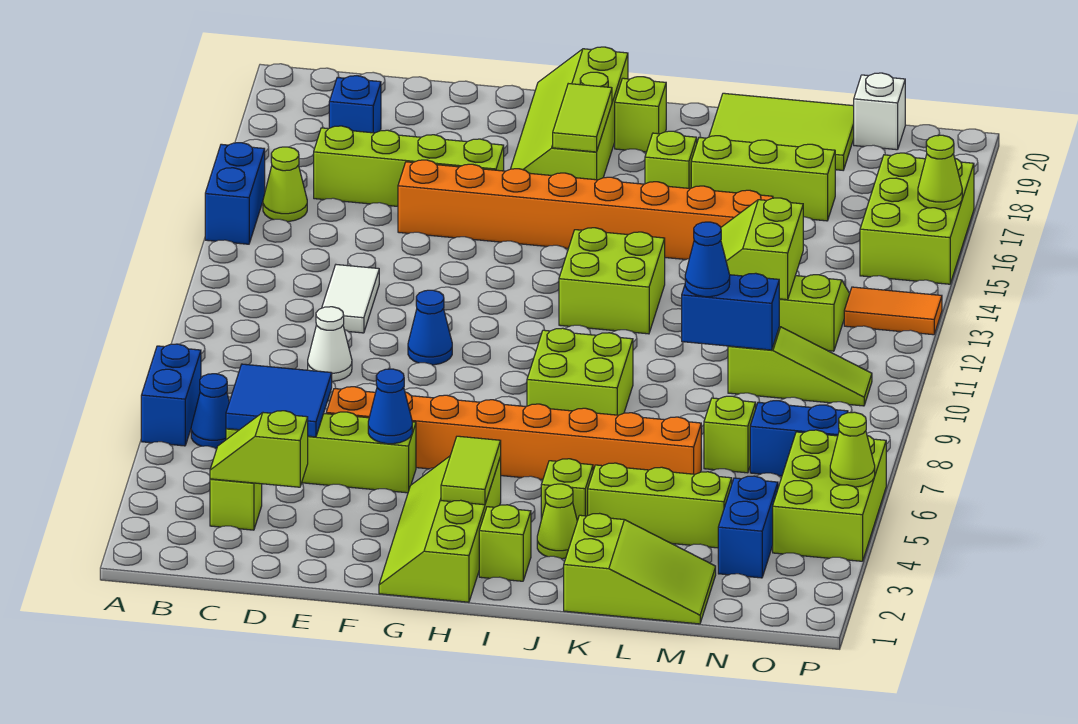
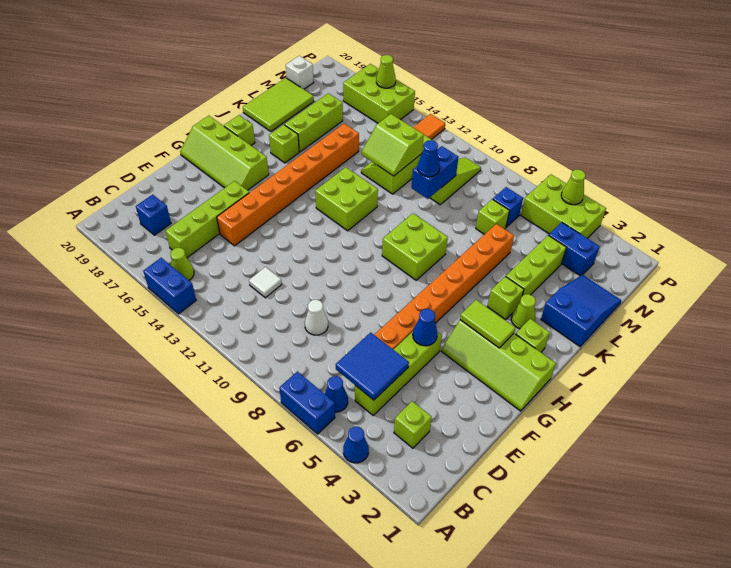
lime slope C3:D3 level 2 top D -> none
white tile D11:D12 level 1 -> white tile D12 level 1
blue cone F10 level 1 -> blue cone A4 level 1
lime tile H17:H18 level 2 -> none
lime slope K1:M2 level 1 top K -> blue slope K1:M2 level 1 top K
blue brick N7:O7 level 1 -> blue brick N7 level 1

